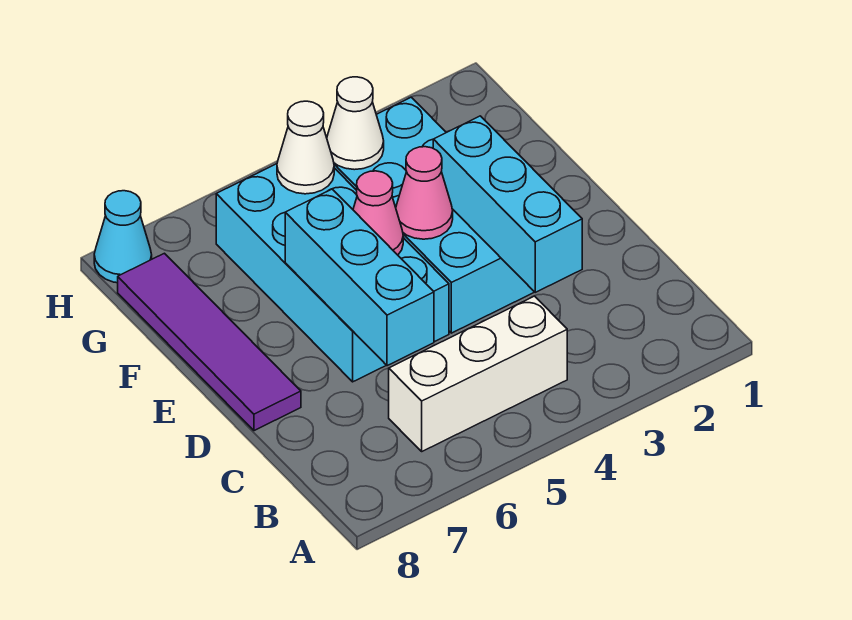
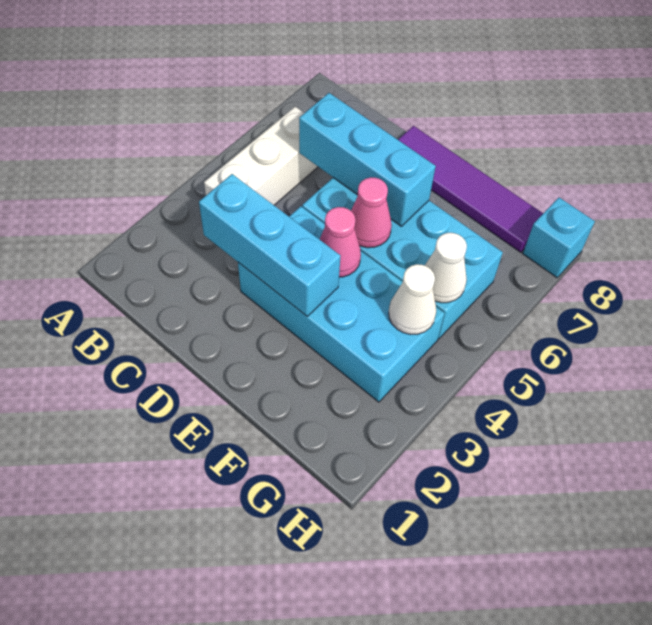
cyan cone H8 level 1 -> cyan brick H8 level 1

